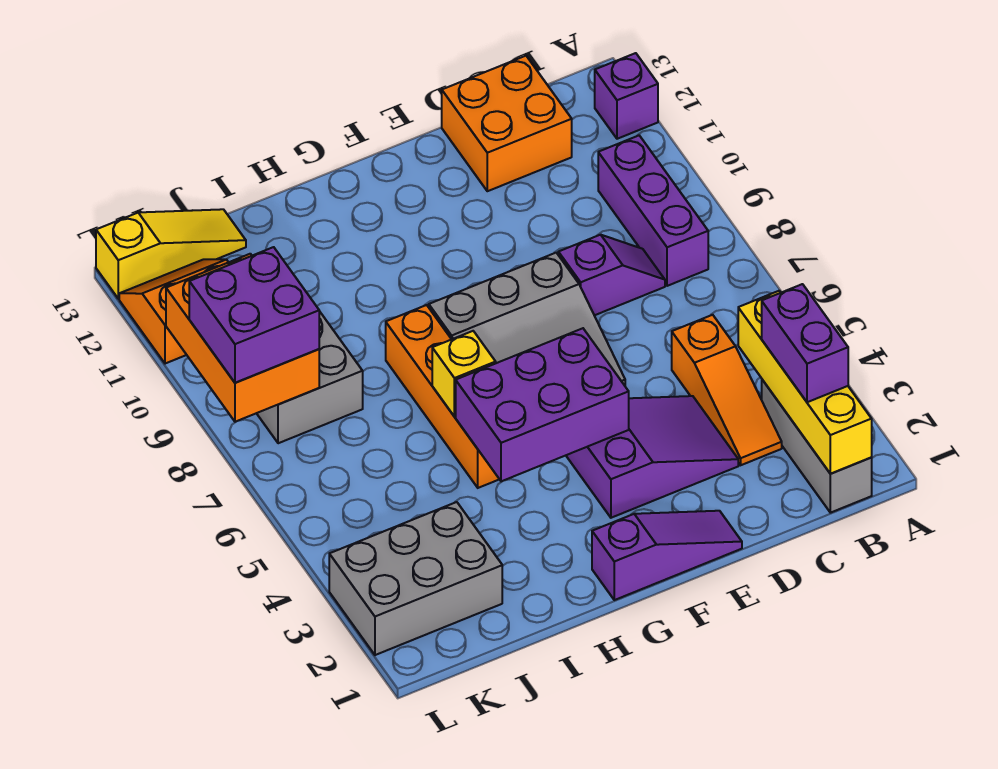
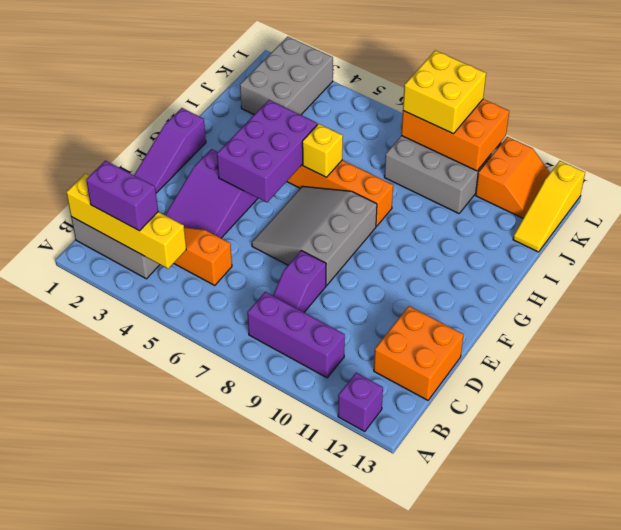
purple brick K8:L9 level 3 -> yellow brick K8:L9 level 3

